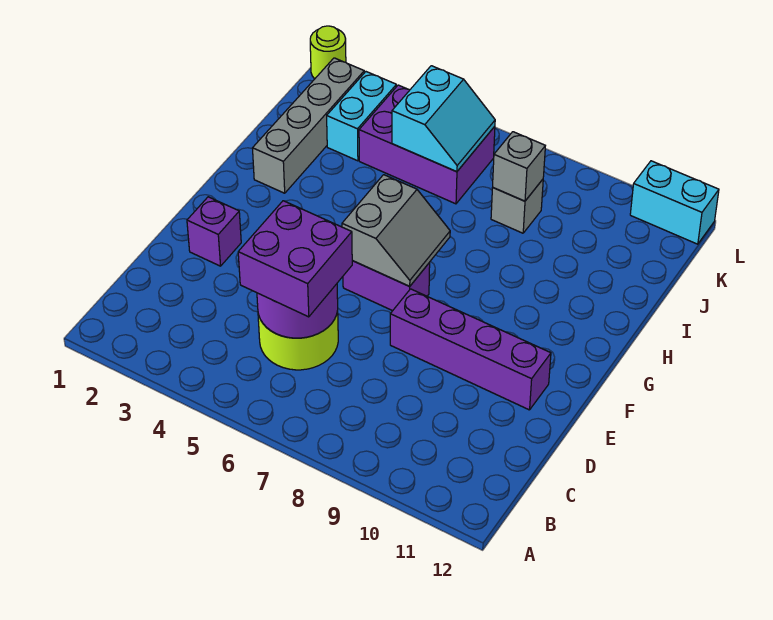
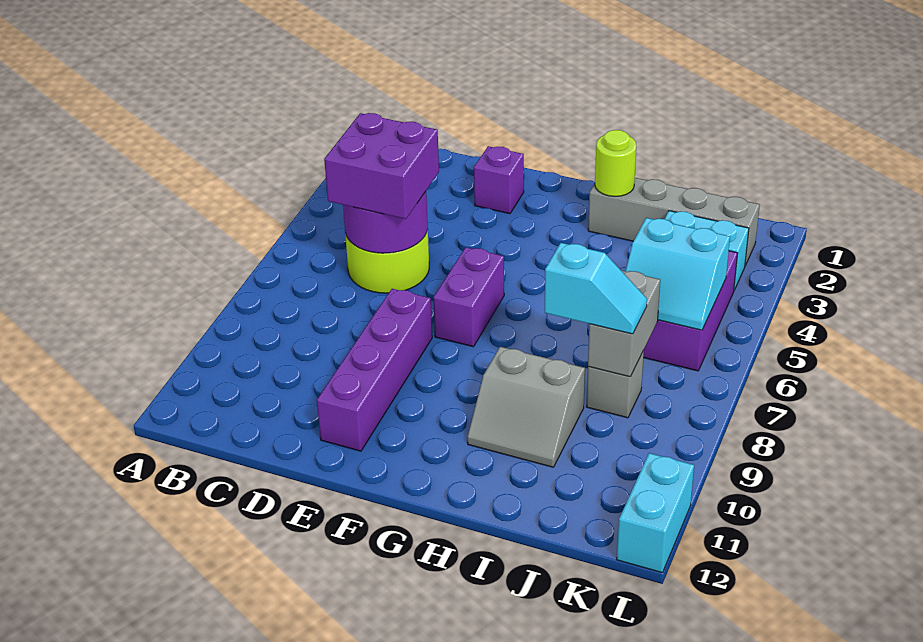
grey slope F6:G7 level 2 top 6 -> grey slope H9:I10 level 1 top 9
none -> cyan slope I8:J8 level 3 top I
grey brick J8 level 2 -> grey brick J7:J8 level 2
lime round brick L1 level 1 -> lime round brick H2 level 2

